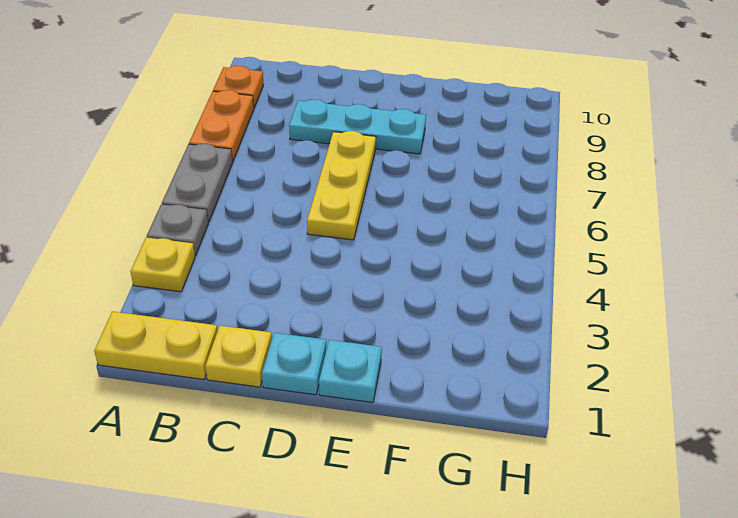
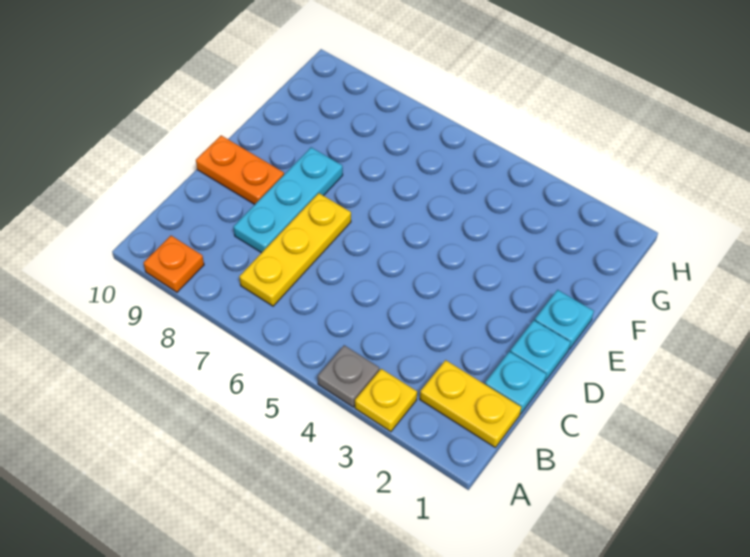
yellow plate A1:B1 level 1 -> yellow plate B1:B2 level 1
grey plate A5:A6 level 1 -> none
orange plate A7:A8 level 1 -> orange plate D9:D10 level 1
yellow plate C1 level 1 -> cyan plate C1 level 1
yellow plate D5:D7 level 1 -> yellow plate B7:D7 level 1

